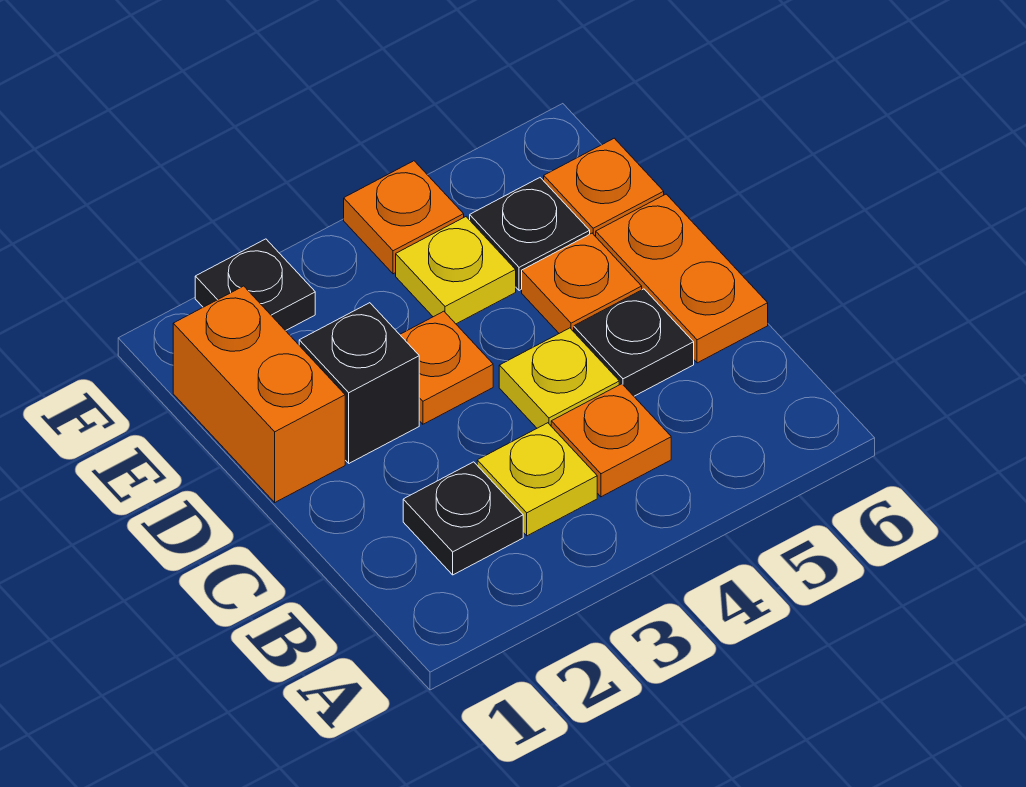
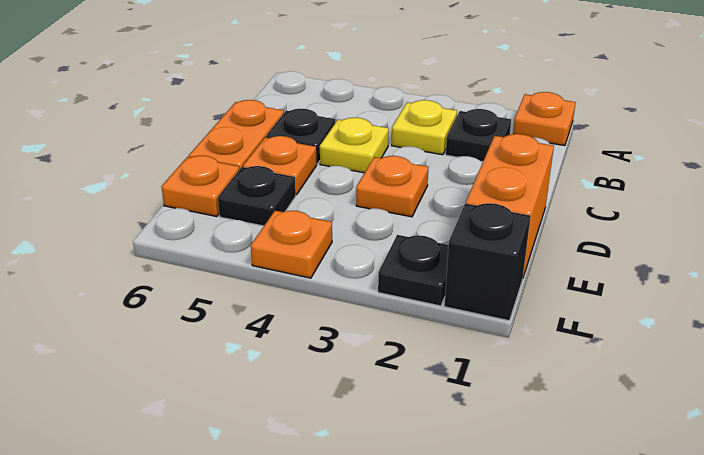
orange plate B4 level 1 -> orange plate A1 level 1
black brick D2 level 1 -> black brick F1 level 1
yellow plate E4 level 1 -> none

